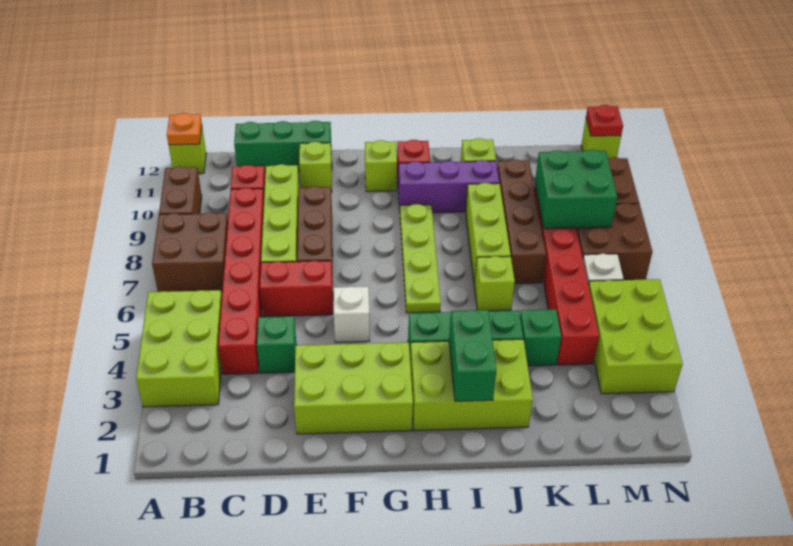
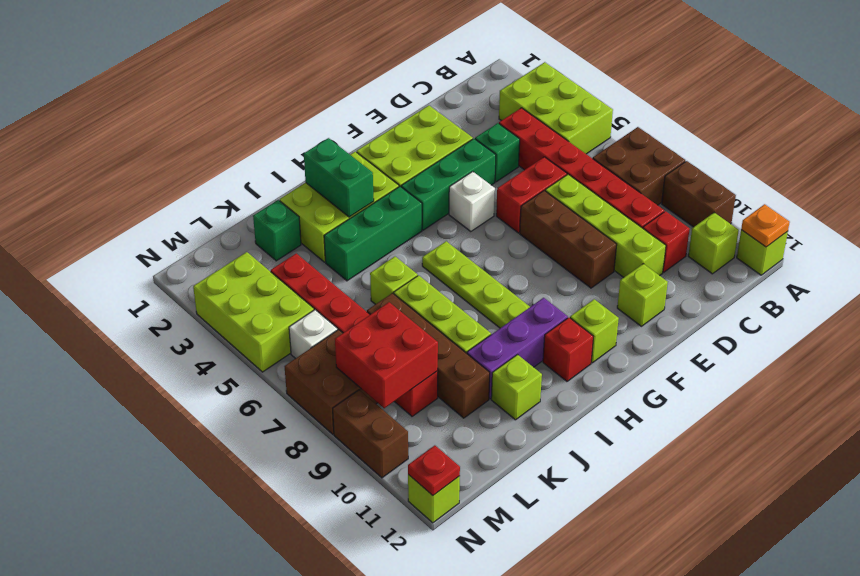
none -> lime brick B11 level 1
green brick C12:E12 level 1 -> green brick E4:G4 level 1
green brick K4 level 1 -> green brick K2 level 1
green brick L8:M9 level 2 -> red brick L8:M9 level 2

